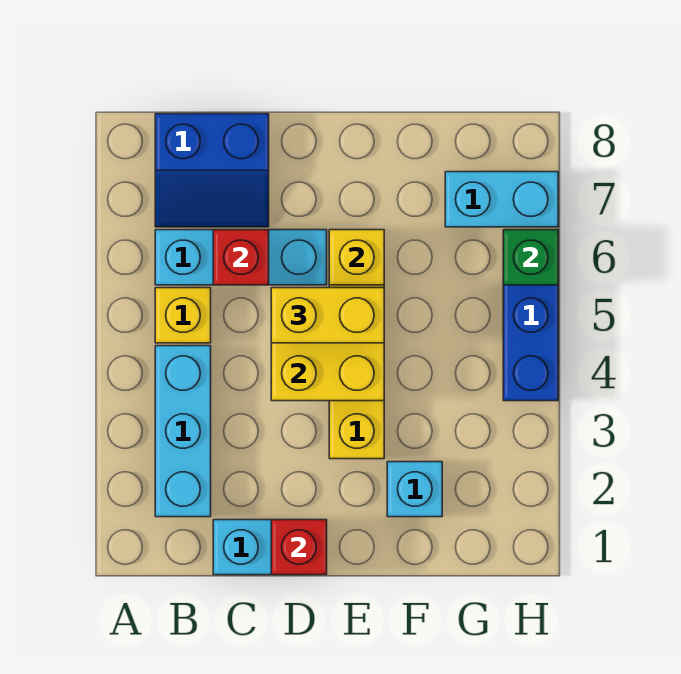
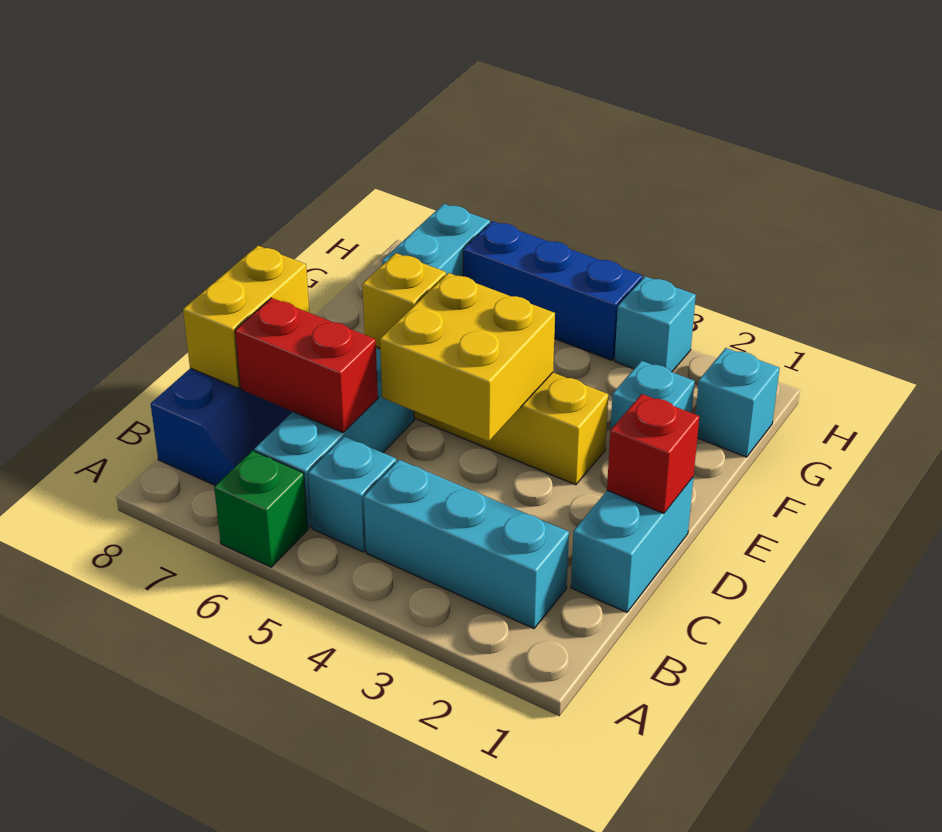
yellow brick B5 level 1 -> cyan brick B5 level 1
red brick C6 level 2 -> red brick C6:C7 level 2
yellow brick D5:E5 level 3 -> yellow brick C8:D8 level 2
none -> cyan brick G1 level 1
none -> cyan brick H3 level 1
green brick H6 level 2 -> green brick A6 level 1

